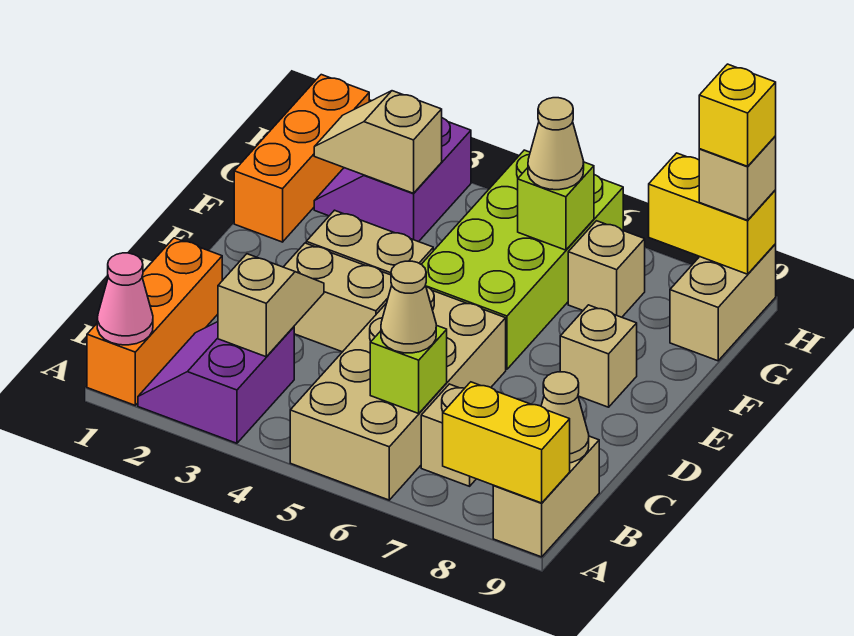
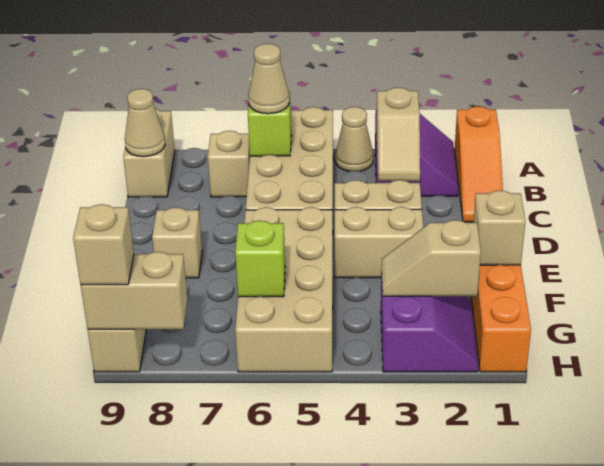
orange brick A1:C1 level 1 -> orange slope A1:C1 level 1 top A
pink cone A1 level 2 -> none
yellow brick A8:A9 level 2 -> none
lime brick E5:H6 level 1 -> tan brick E5:H6 level 1
tan slope G2:G3 level 2 top 3 -> tan slope G2:G3 level 2 top 2
tan cone G6 level 3 -> tan cone A4 level 1
tan brick G7 level 1 -> tan brick F1 level 2
yellow brick H8:H9 level 2 -> tan brick H8:H9 level 2
yellow brick H9 level 4 -> none

